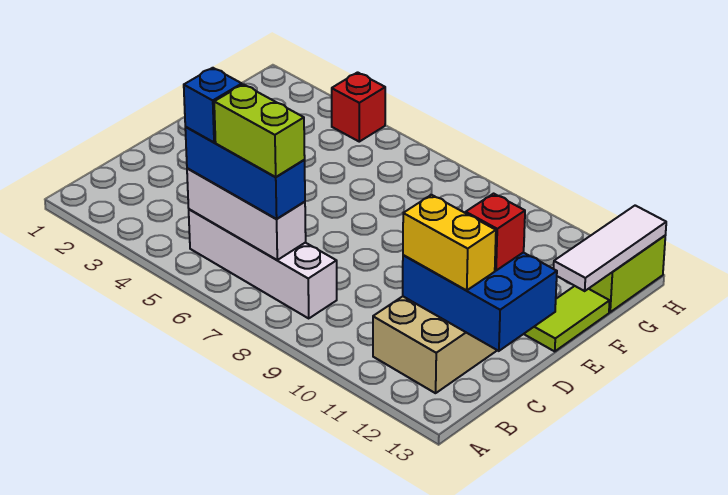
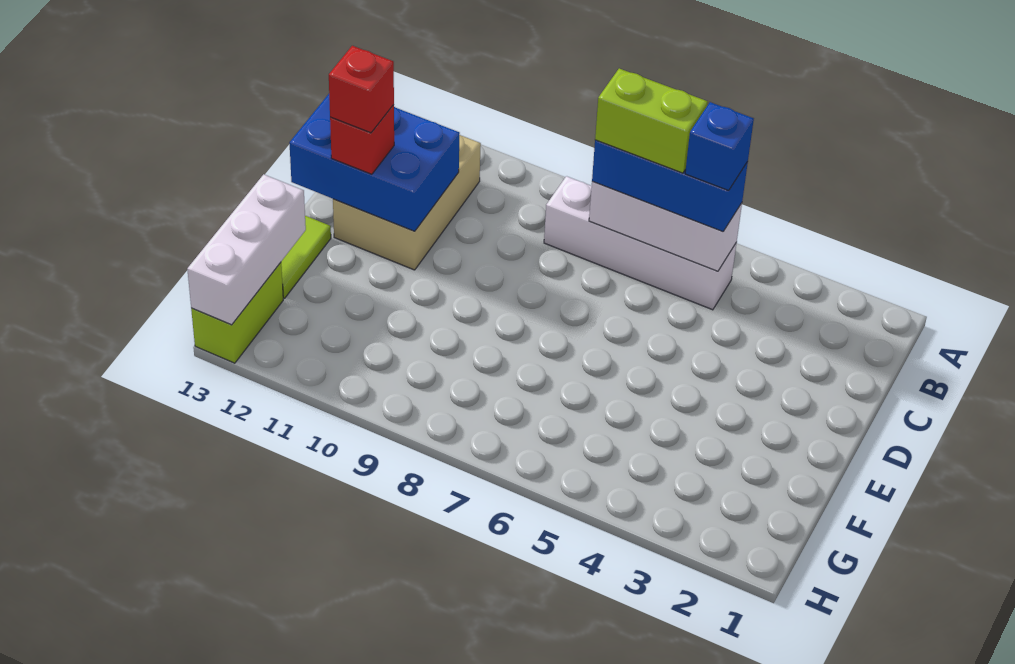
yellow brick C11:C12 level 3 -> none
white tile F13:H13 level 2 -> white brick F13:H13 level 2
red brick H4 level 1 -> red brick D12 level 4

